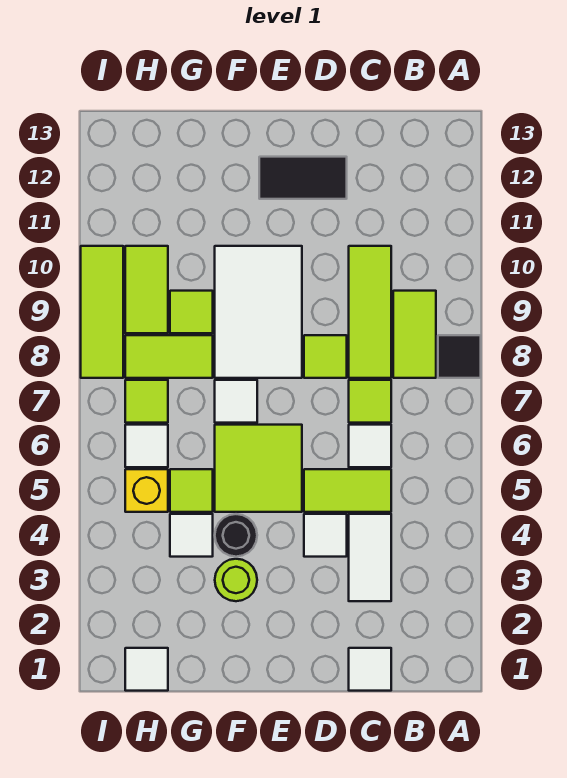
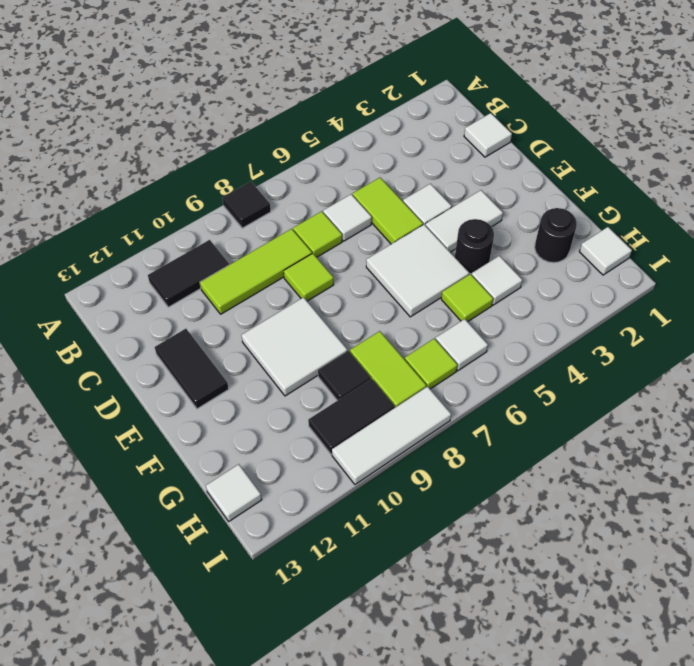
lime tile B8:B9 level 1 -> none
none -> black tile B10:B11 level 1
white tile C3:C4 level 1 -> white tile E3:E4 level 1
lime tile E5:F6 level 1 -> white tile E5:F6 level 1
white tile E8:F10 level 1 -> white tile E9:F10 level 1
lime round brick F3 level 1 -> none
white tile F7 level 1 -> white tile H13 level 1
none -> black round brick G2 level 1
lime tile G9 level 1 -> black tile G9 level 1
yellow brick H5 level 1 -> none
lime tile H9:H10 level 1 -> black tile H9:H10 level 1
lime tile I8:I10 level 1 -> white tile I8:I10 level 1

